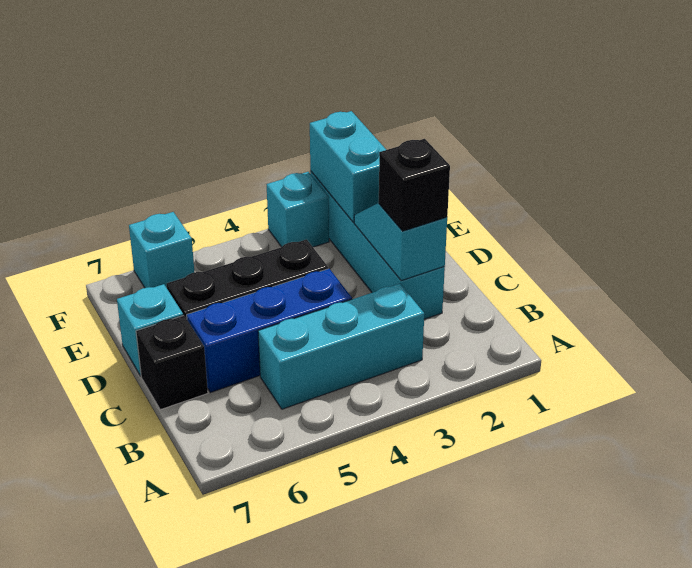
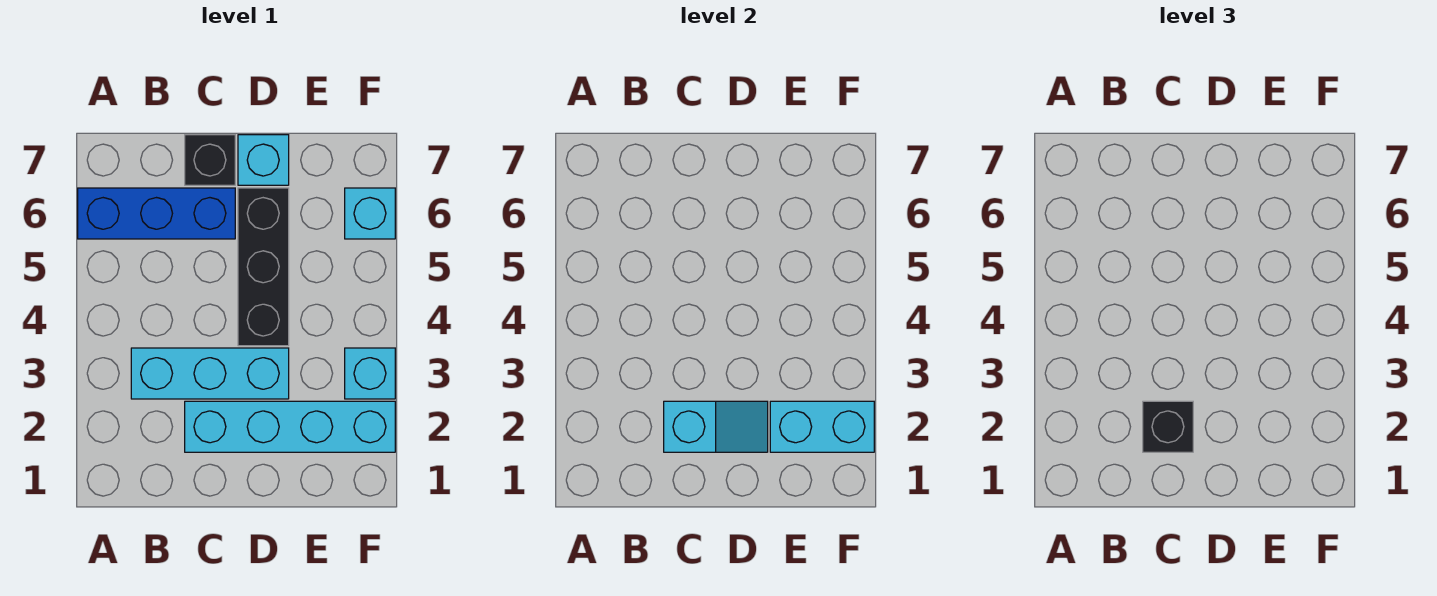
cyan brick B3:B5 level 1 -> cyan brick B3:D3 level 1
blue brick C4:C6 level 1 -> blue brick A6:C6 level 1

